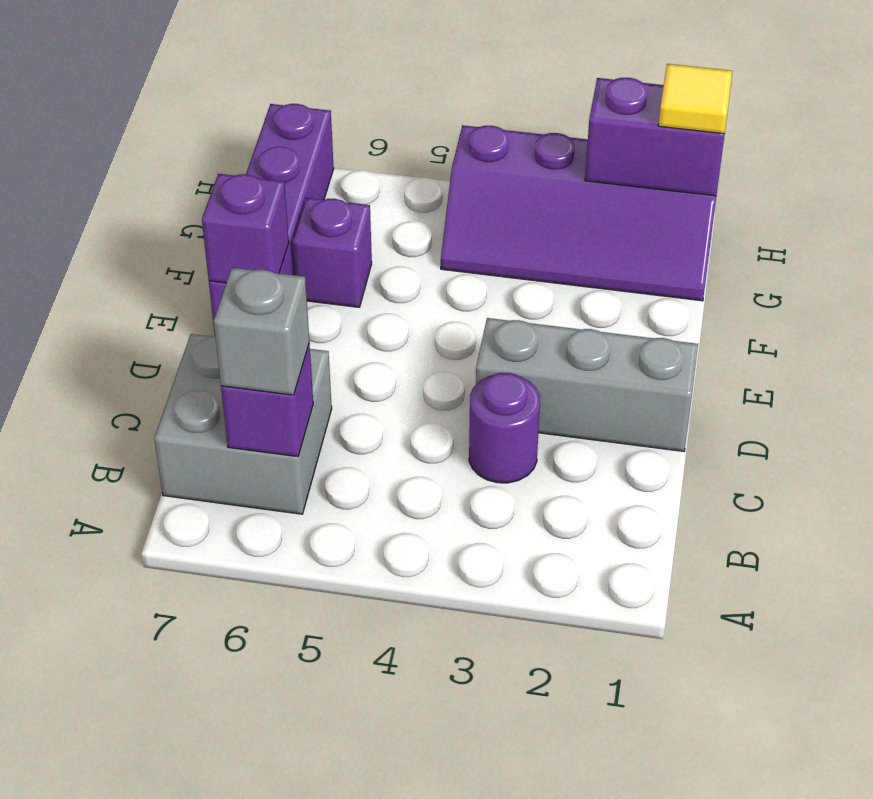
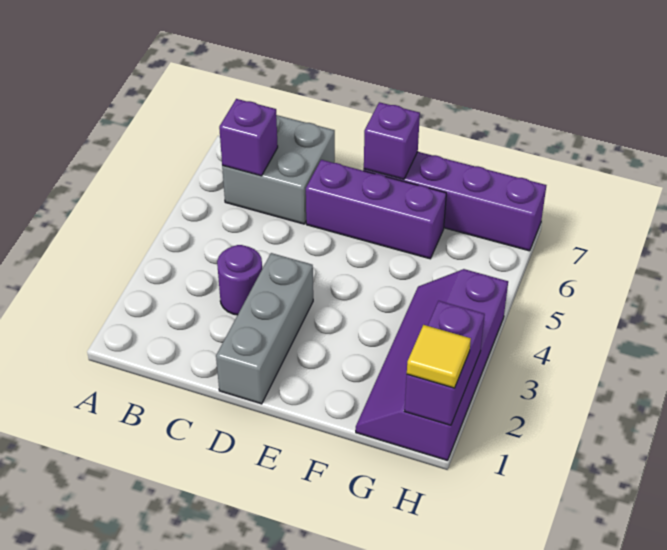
grey brick B6 level 3 -> none
purple brick F6 level 1 -> purple brick D6:F6 level 1

